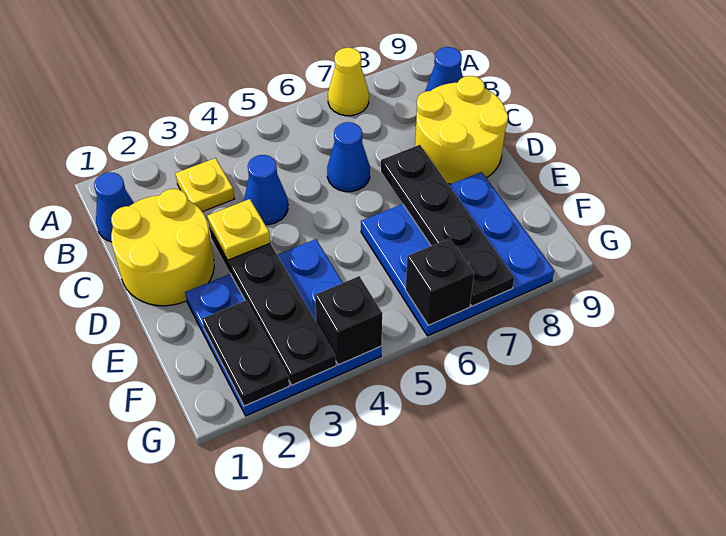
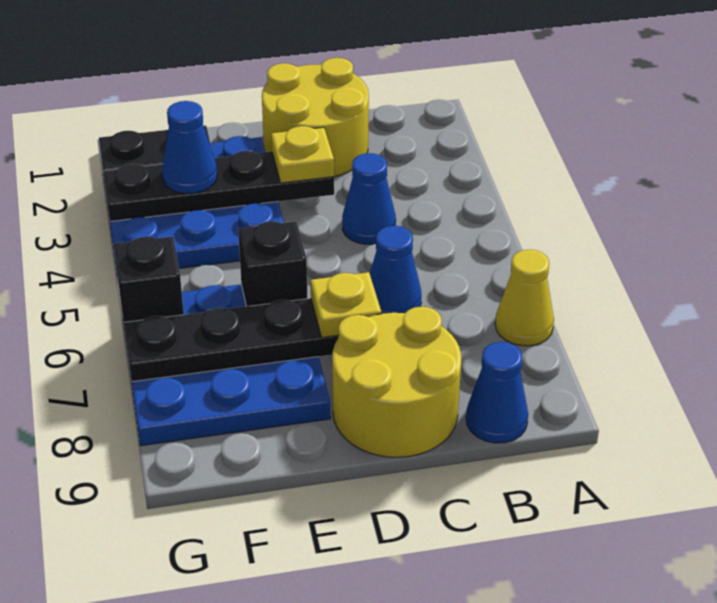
blue cone B1 level 1 -> blue cone F3 level 3
yellow plate B3 level 1 -> yellow plate D7 level 3
black brick G4 level 2 -> black brick E6 level 2

